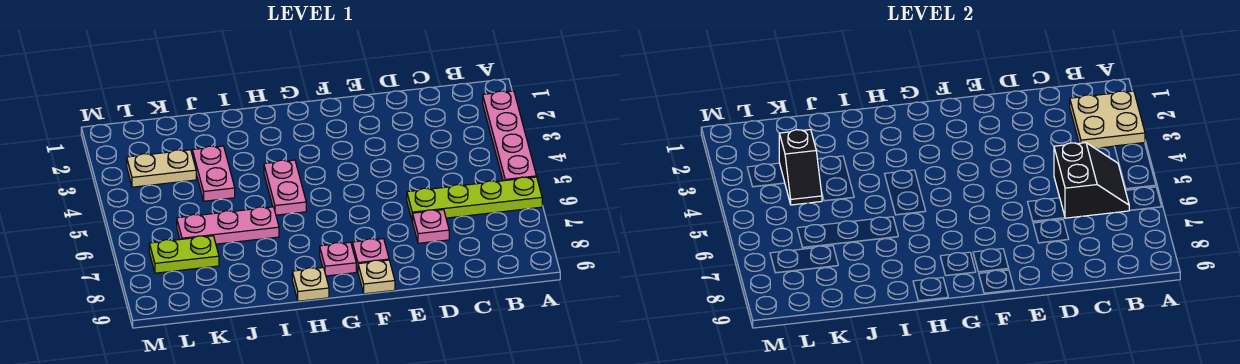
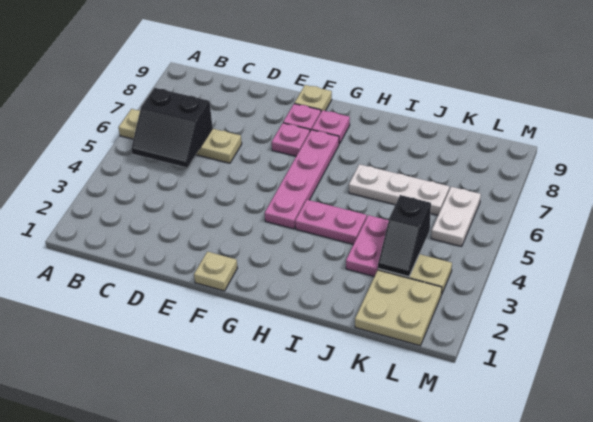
pink plate A2:A5 level 1 -> pink plate G4:G7 level 1
tan plate A2:B3 level 2 -> tan plate K1:L2 level 1
lime plate A6:D6 level 1 -> tan plate A6:D6 level 1
black slope B5:C6 level 2 top C -> black slope B5:C6 level 2 top 6
pink plate D7 level 1 -> pink plate F7 level 1
pink plate H4:H5 level 1 -> pink plate H4:I4 level 1
tan plate H9 level 1 -> tan plate F1 level 1
pink plate I6:K6 level 1 -> white plate I6:K6 level 1
black slope K3:K4 level 2 top 3 -> black slope K3:K4 level 2 top 4
lime plate K7:L7 level 1 -> none
none -> white plate L5:L6 level 1

